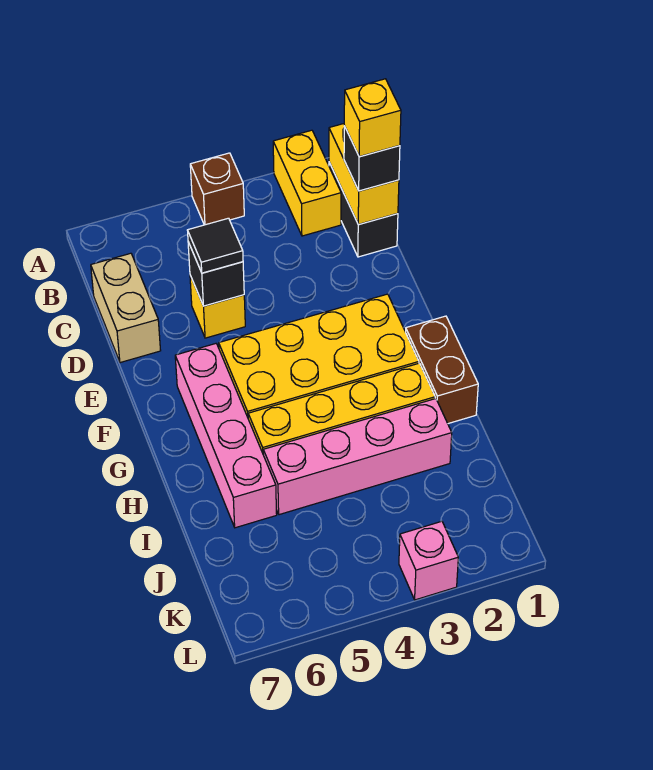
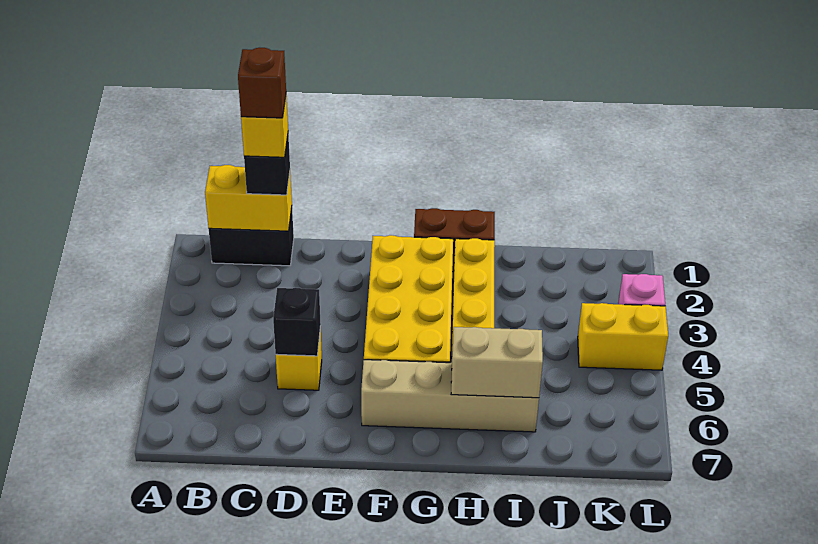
yellow brick A2:B2 level 1 -> yellow brick K4:L4 level 1
brown brick A4 level 1 -> brown brick C1 level 5
tan brick C7:D7 level 1 -> tan brick H6:I6 level 2
black tile D5 level 3 -> none
pink brick F6:I6 level 1 -> tan brick F6:I6 level 1
pink brick I2:I5 level 1 -> none

